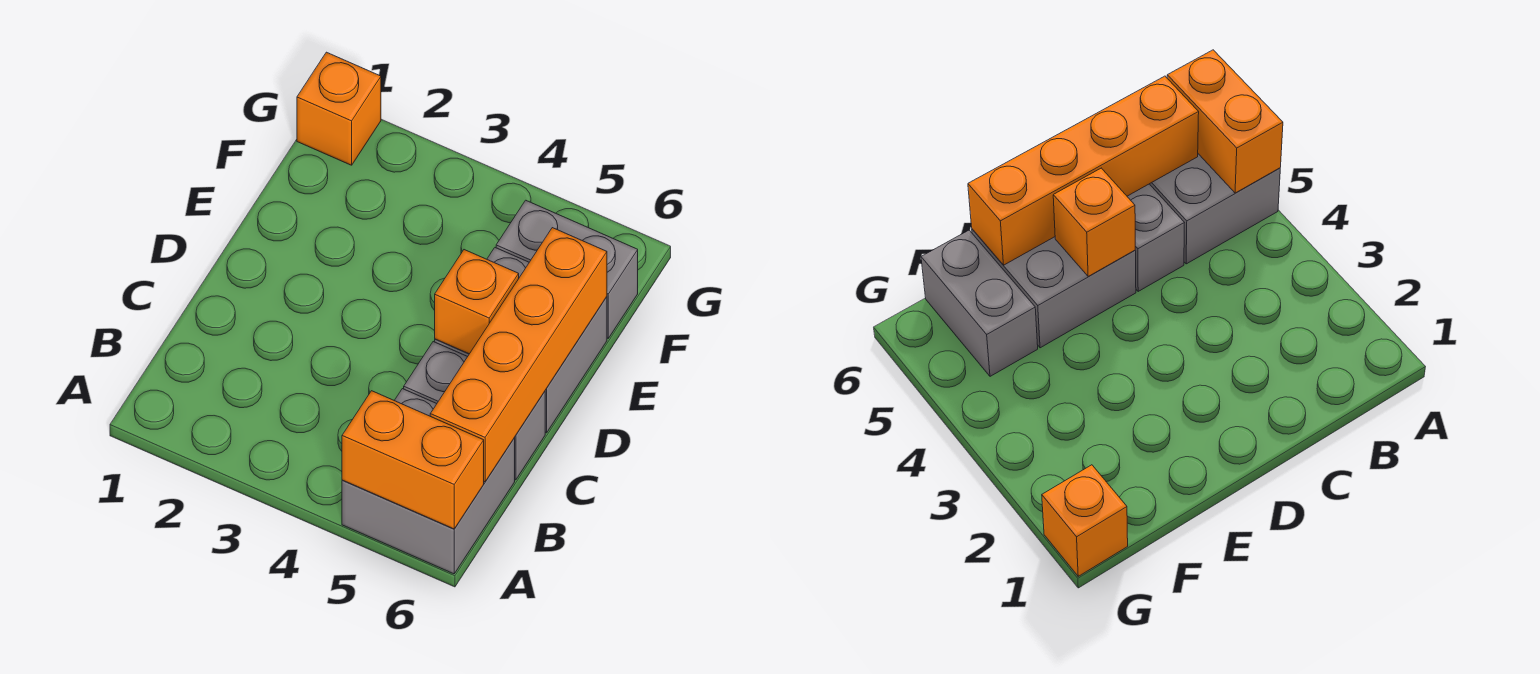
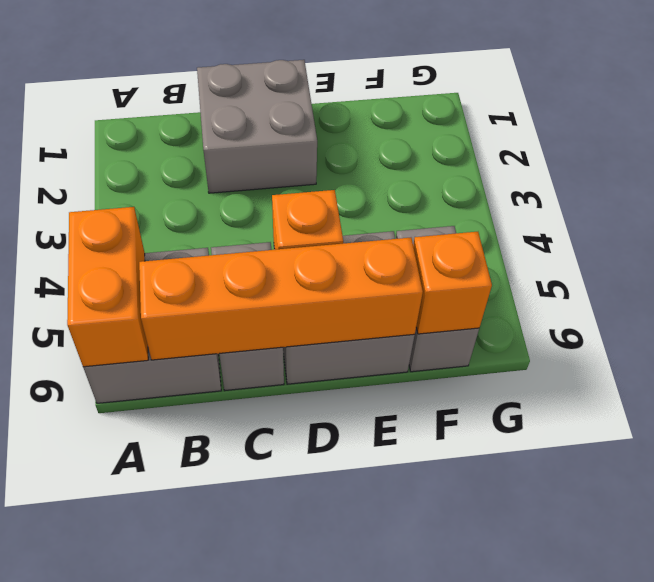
none -> grey brick C1:D2 level 1
orange brick G1 level 1 -> orange brick F6 level 2

